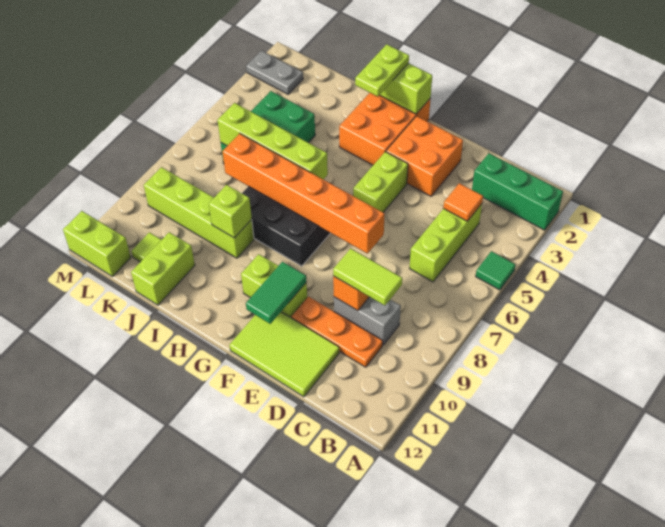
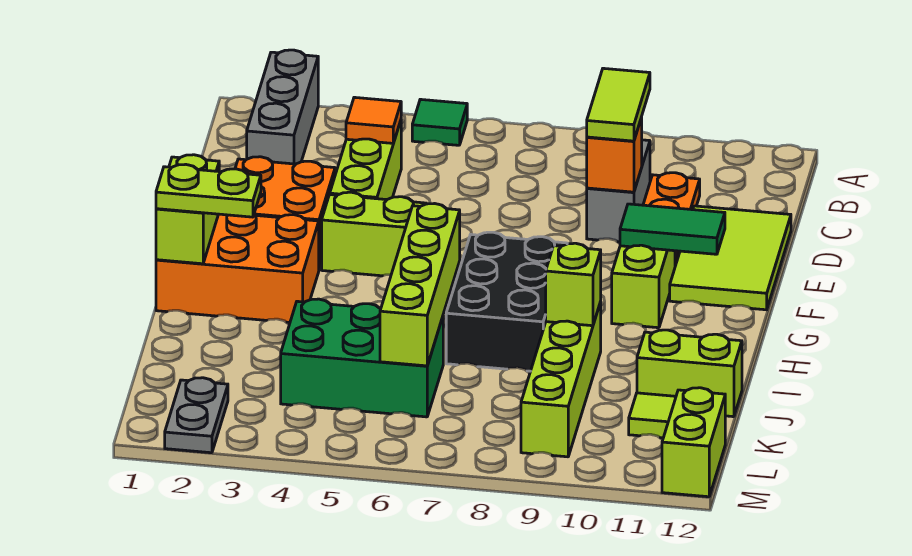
green brick A2:C2 level 1 -> grey brick A2:C2 level 1
lime brick C4:C6 level 1 -> lime brick C4:E4 level 1
orange brick E7:J7 level 2 -> none

